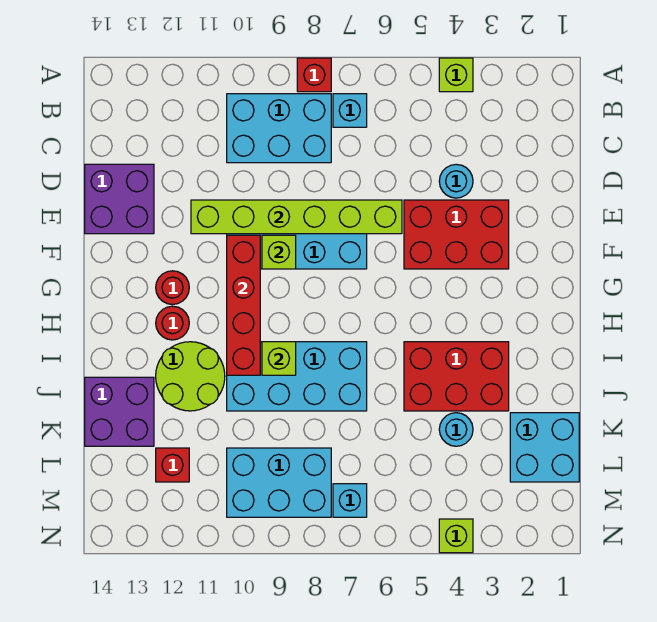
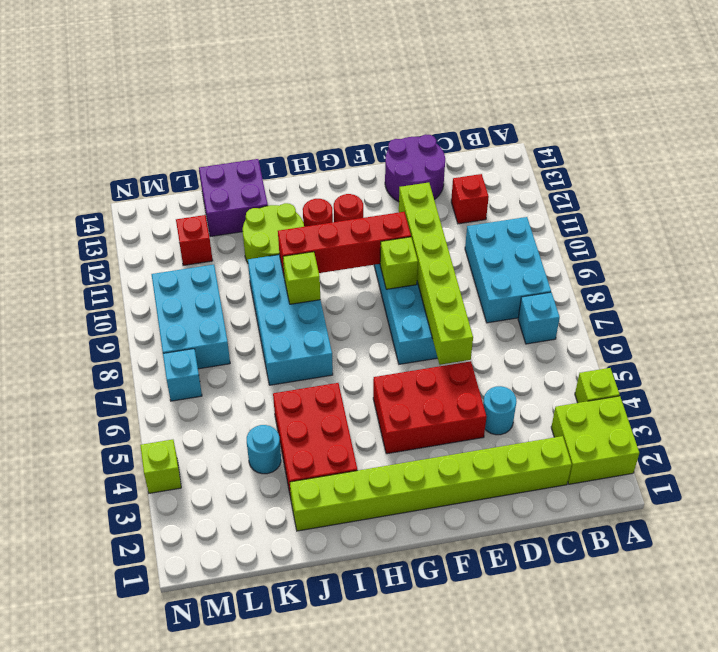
none -> lime brick A2:B3 level 1
red brick A8 level 1 -> red brick C12 level 1
none -> lime brick C2:J2 level 1
purple brick D13:E14 level 1 -> purple round brick D13:E14 level 1
red brick E3:F5 level 1 -> red brick E4:G5 level 1
cyan brick K1:L2 level 1 -> none

